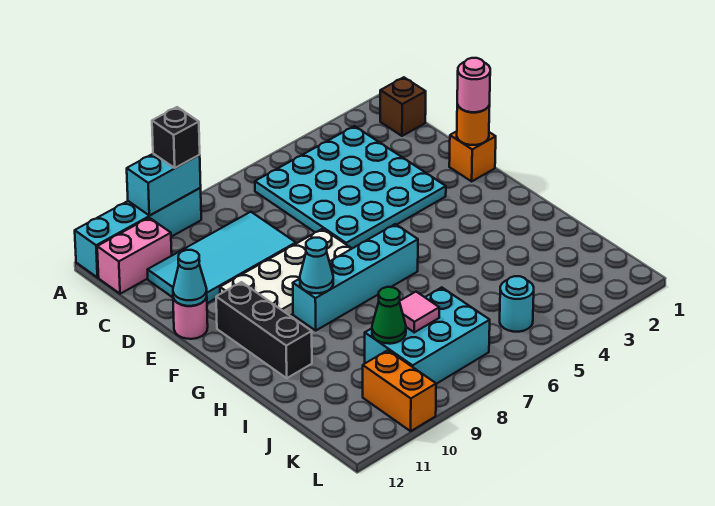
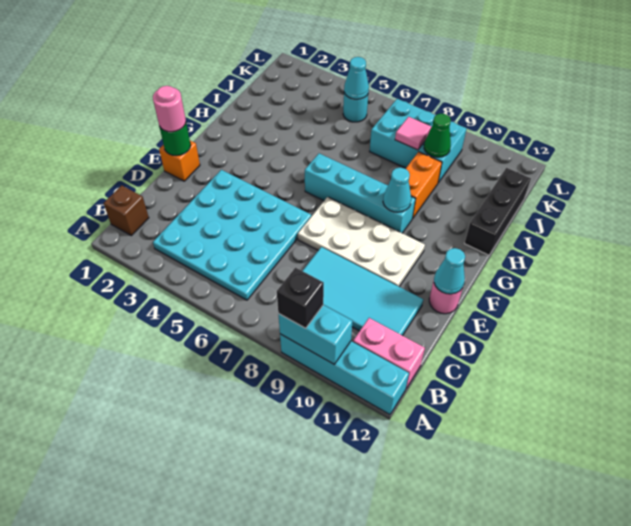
orange round brick E1 level 2 -> green round brick E1 level 2
black brick F11:H11 level 1 -> black brick H12:J12 level 1
none -> cyan cone K5 level 2
orange brick K10:L10 level 1 -> orange brick H9:I9 level 1

